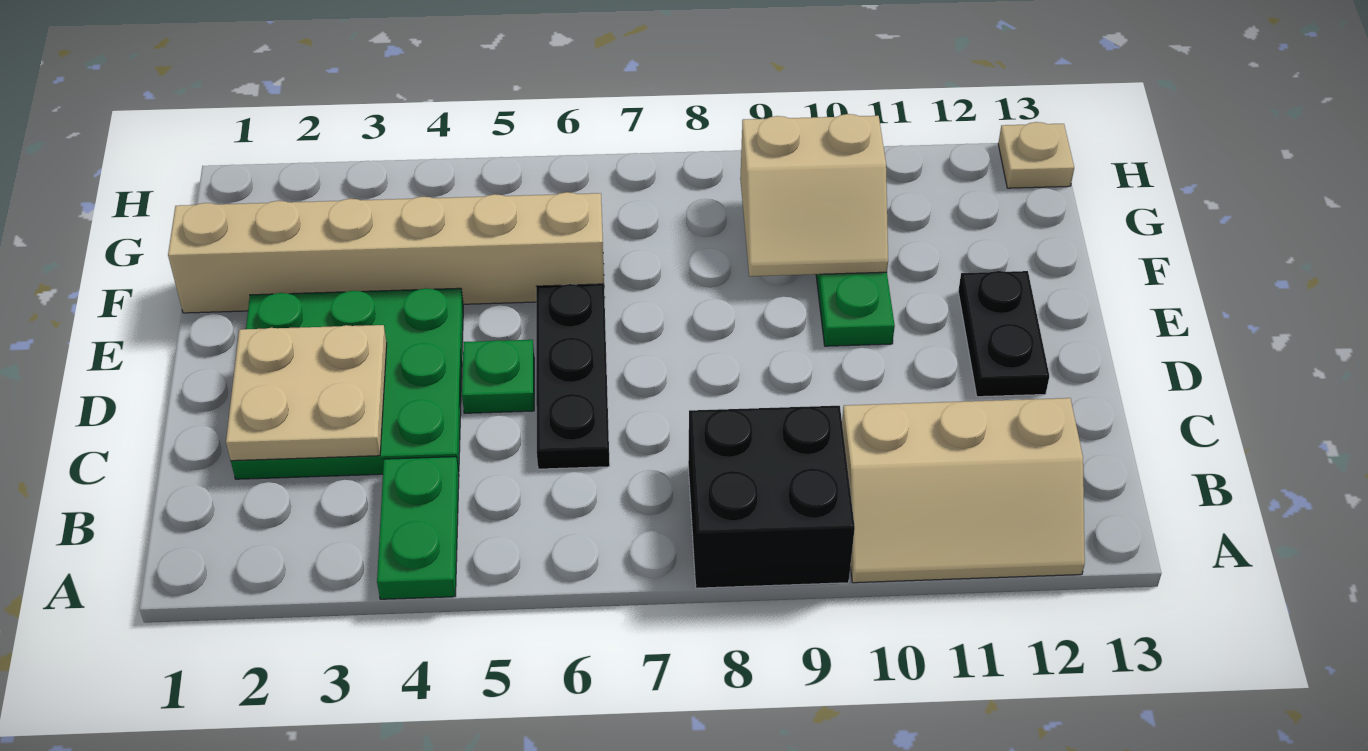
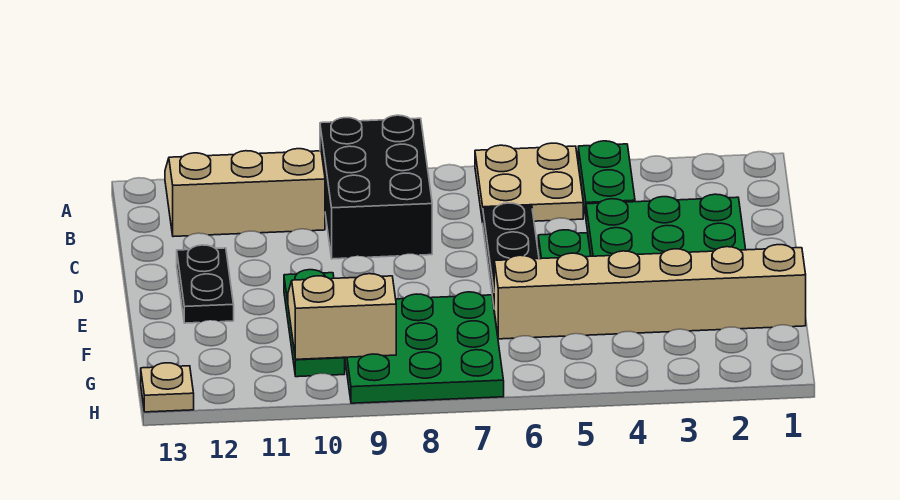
black brick A8:B9 level 1 -> black brick A8:C9 level 1
tan plate C2:D3 level 2 -> tan plate A5:B6 level 1
none -> green plate F7:H9 level 1

